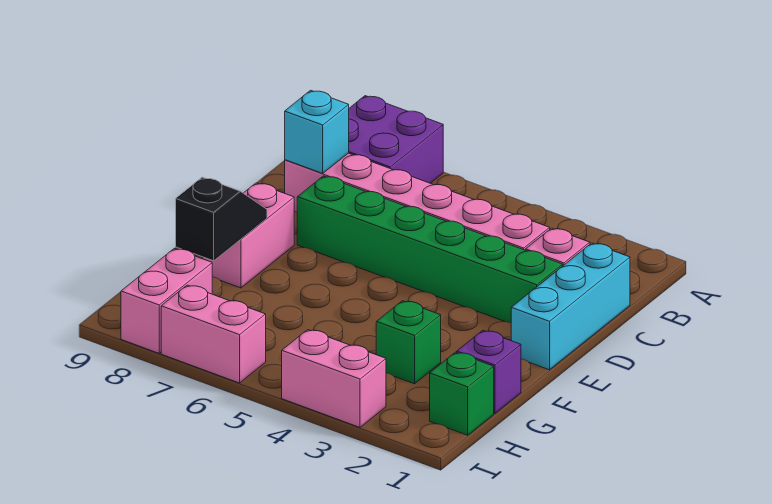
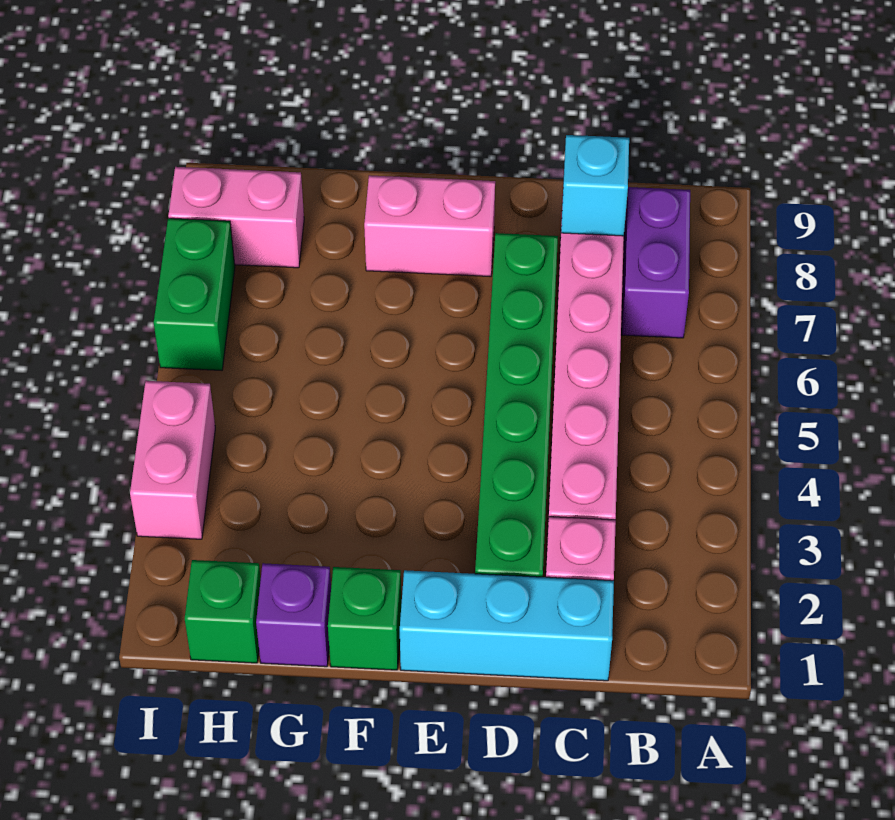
purple brick A7:B8 level 1 -> purple brick B7:B8 level 1
black slope F8:G8 level 2 top G -> none
green brick G3 level 1 -> green brick F1 level 1
pink brick I6:I7 level 1 -> green brick I6:I7 level 1

